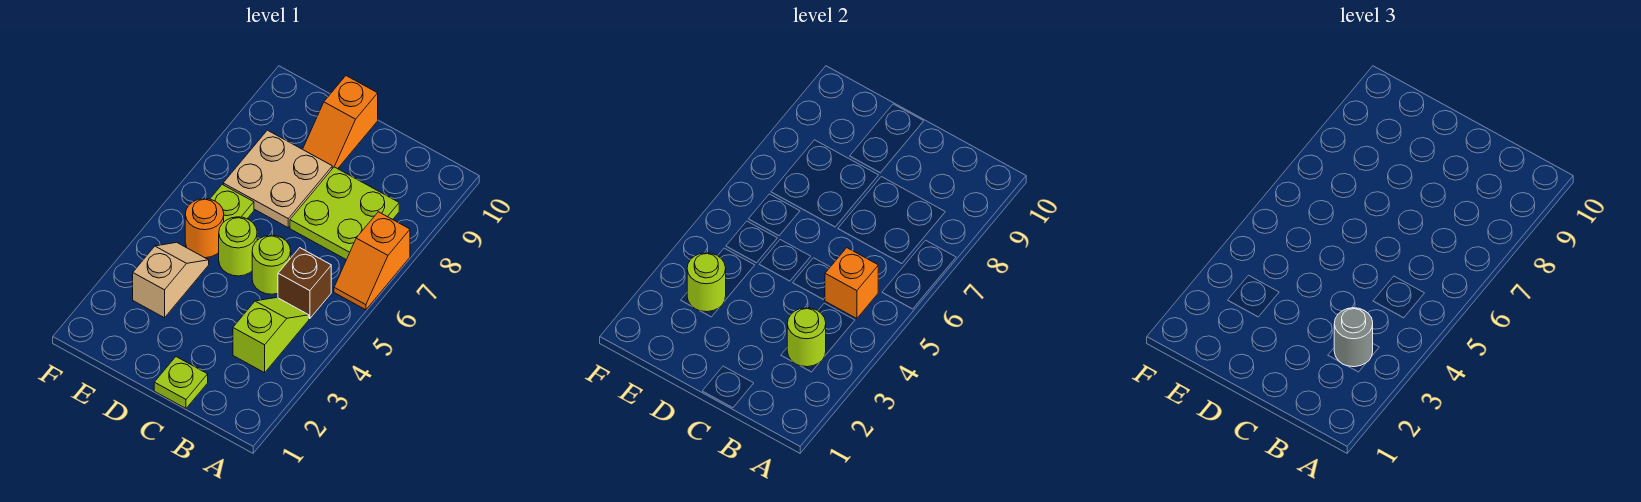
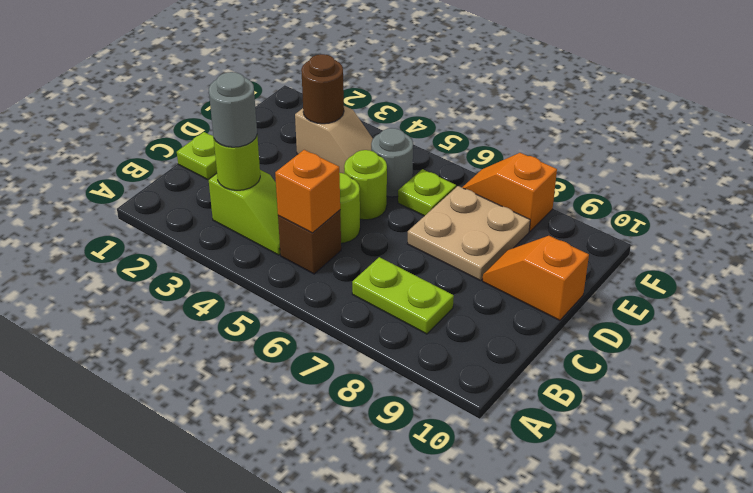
orange slope A6:A7 level 1 top 7 -> orange slope F7:F8 level 1 top 8
lime plate B7:C8 level 1 -> lime plate B7:B8 level 1
lime round brick E3 level 2 -> brown round brick E3 level 2
orange round brick E5 level 1 -> grey round brick E5 level 1

